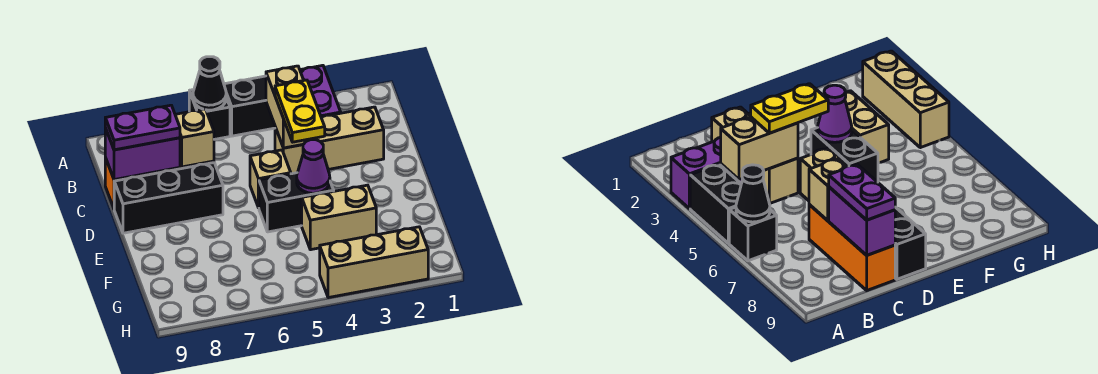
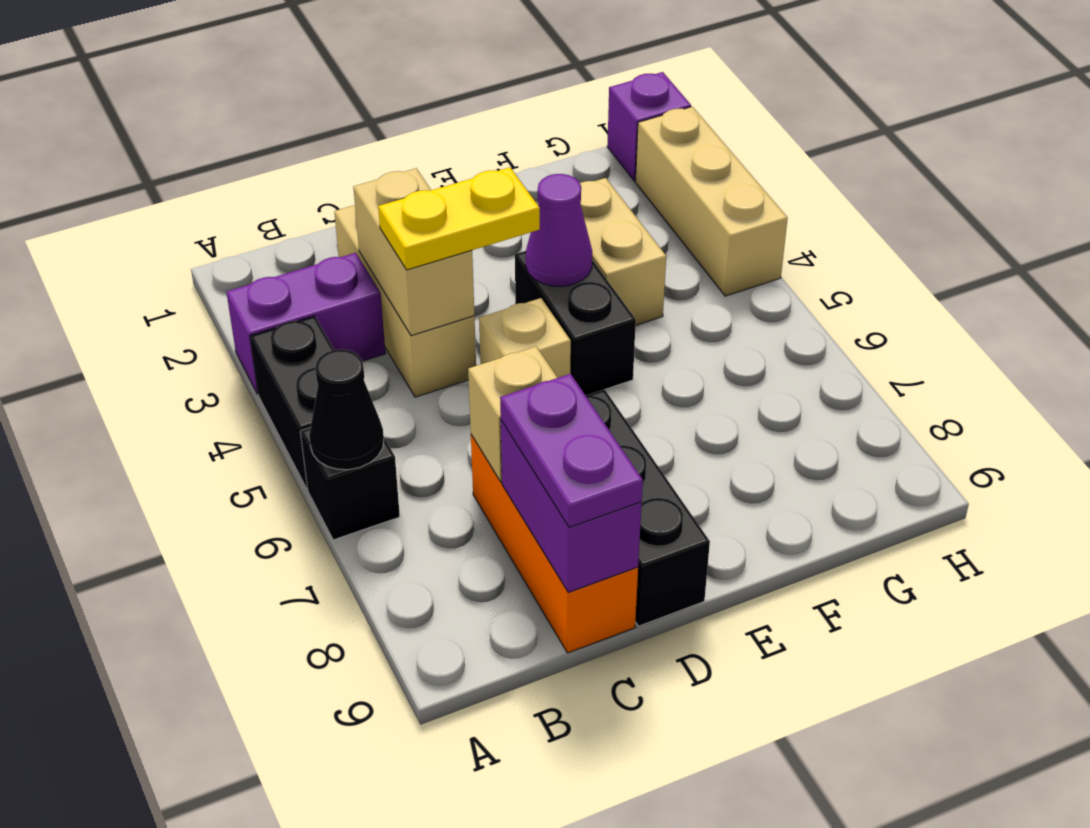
tan brick B4:C4 level 2 -> tan brick C3:C4 level 2
none -> purple brick H1 level 1

